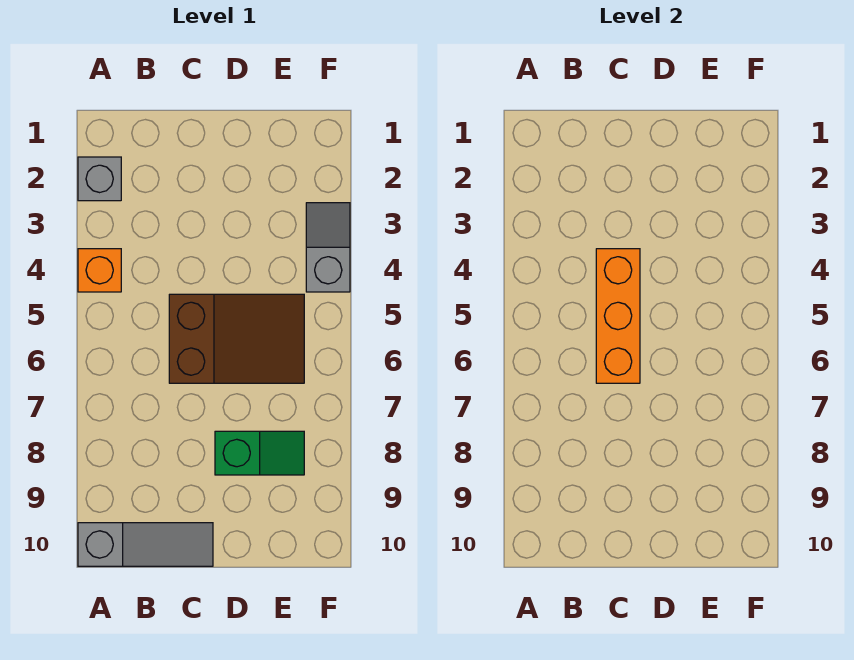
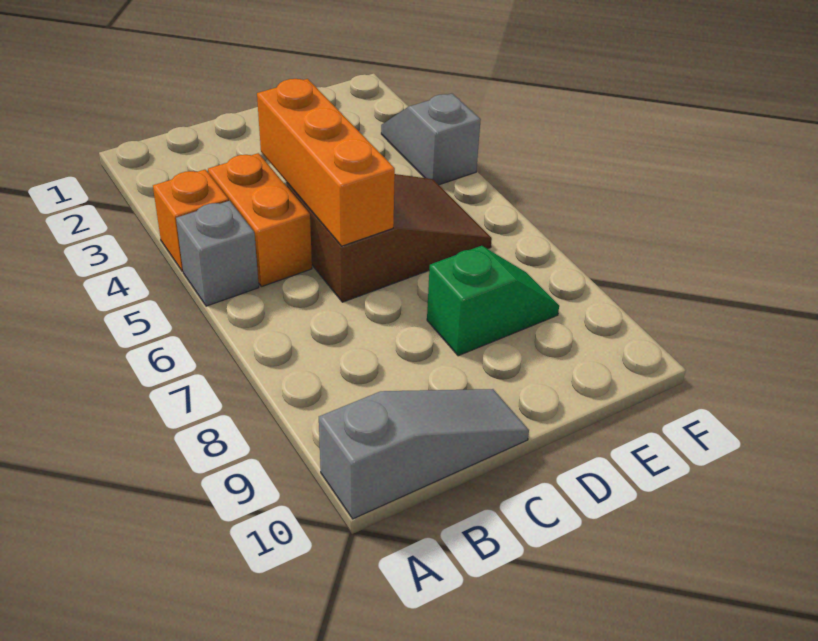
grey brick A2 level 1 -> grey brick A5 level 1
none -> orange brick B4:B5 level 1

